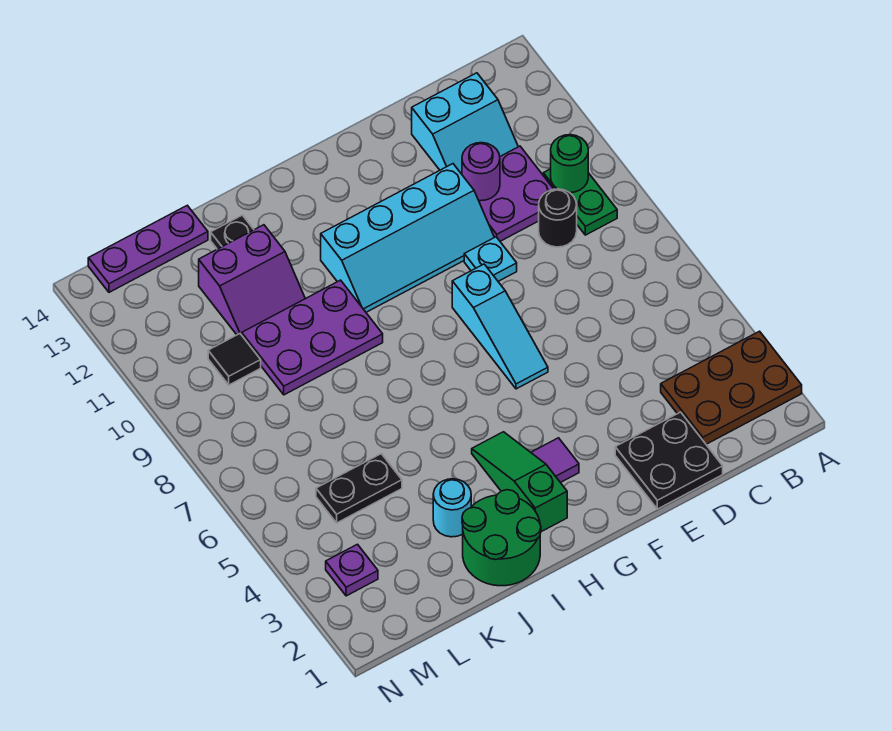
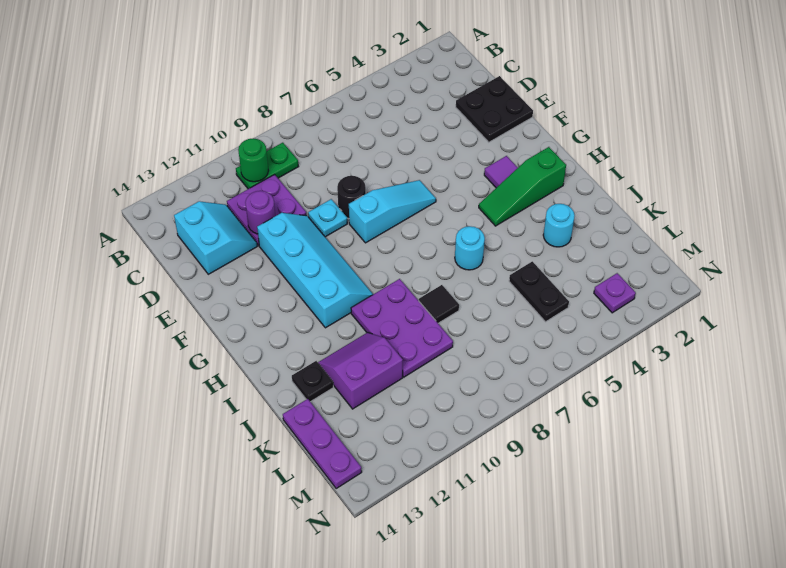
brown plate A2:C3 level 1 -> none
black round brick C9 level 1 -> black round brick E8 level 1
green round brick I1:J2 level 1 -> none
none -> cyan round brick I6 level 1
purple slope J11:K12 level 1 top 12 -> purple slope J11:K12 level 1 top K
black tile L10 level 1 -> black tile J8 level 1

